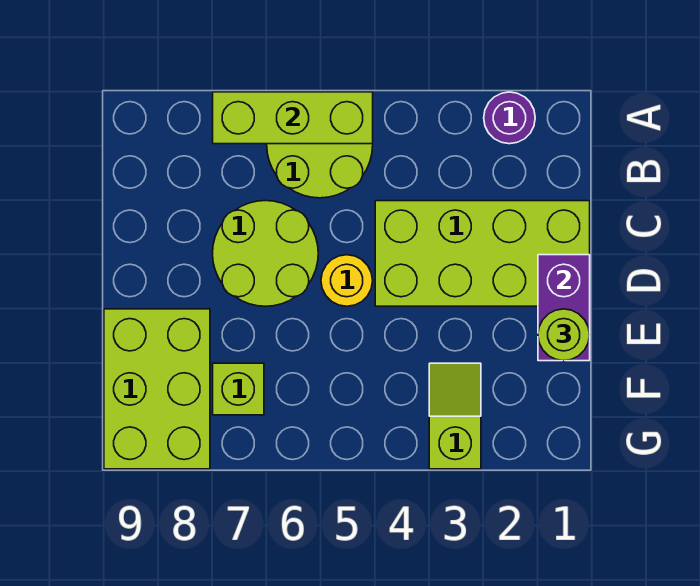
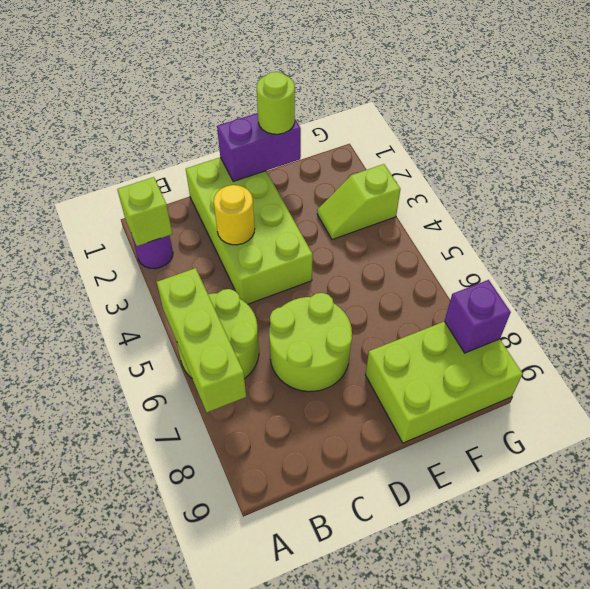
yellow round brick D5 level 1 -> yellow round brick C3 level 2
lime brick F7 level 1 -> lime brick A2 level 2
none -> purple brick G8 level 2

